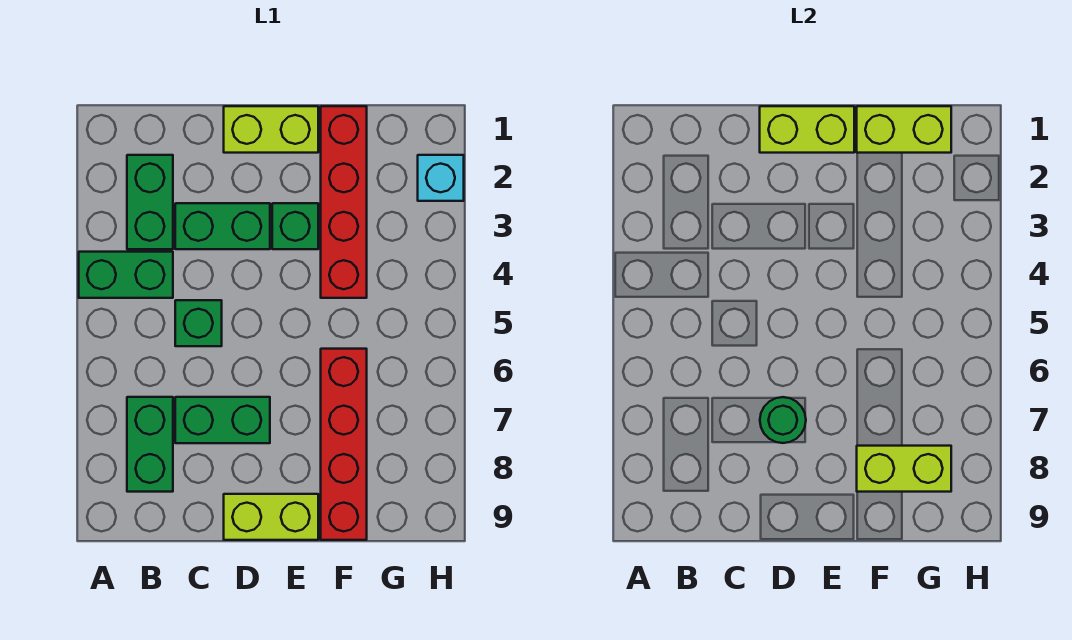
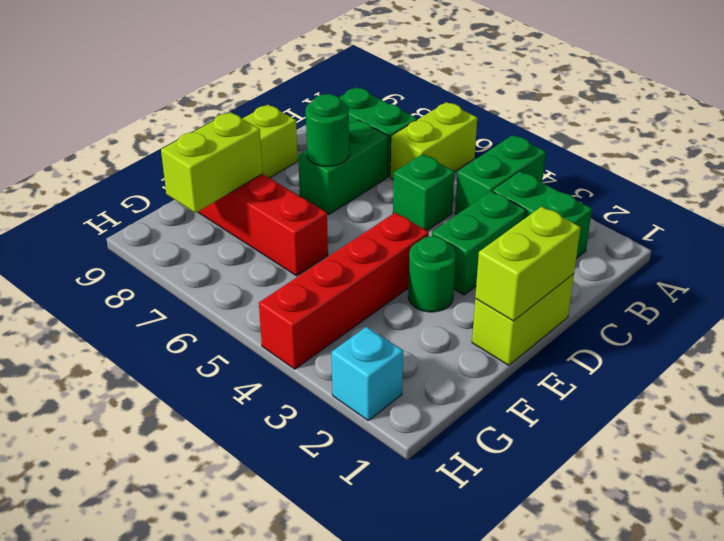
green brick E3 level 1 -> green round brick E3 level 1
red brick F1:F4 level 1 -> red brick E4:H4 level 1
lime brick F1:G1 level 2 -> lime brick A6:B6 level 1

